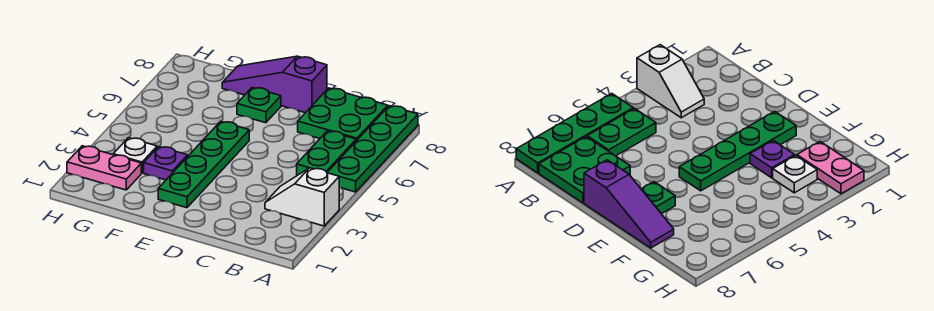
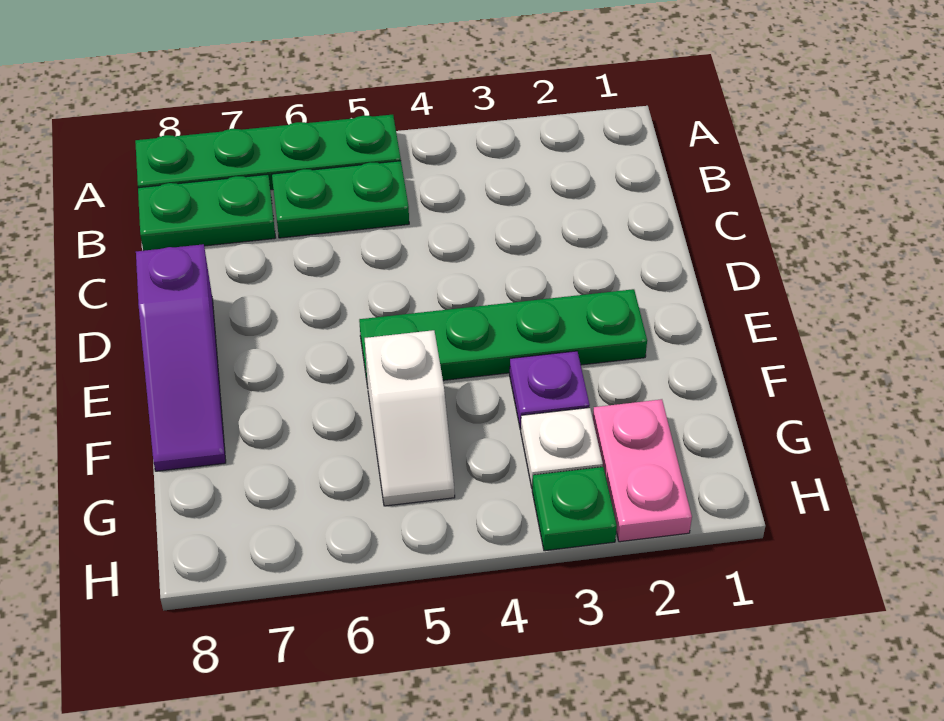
white slope A3:B3 level 1 top A -> white slope F5:G5 level 1 top F
green plate B7:C8 level 1 -> green plate B7:B8 level 1
green plate E7 level 1 -> green plate H3 level 1

